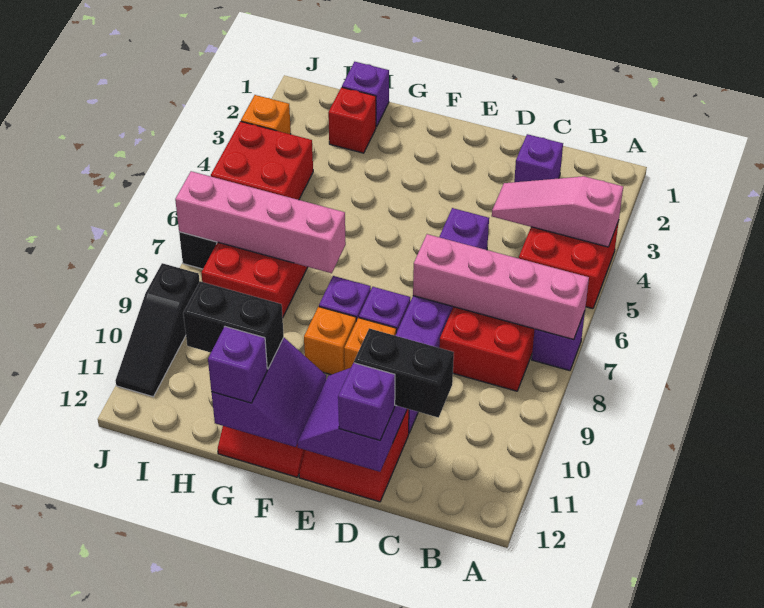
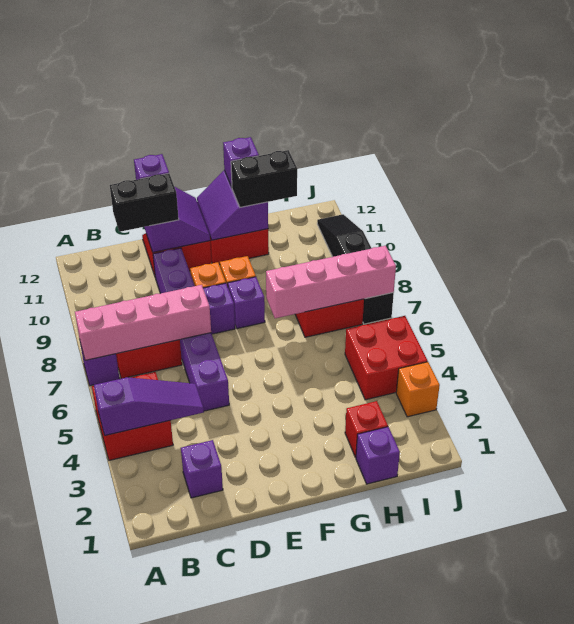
pink slope A4:C4 level 2 top A -> purple slope A4:C4 level 2 top A

